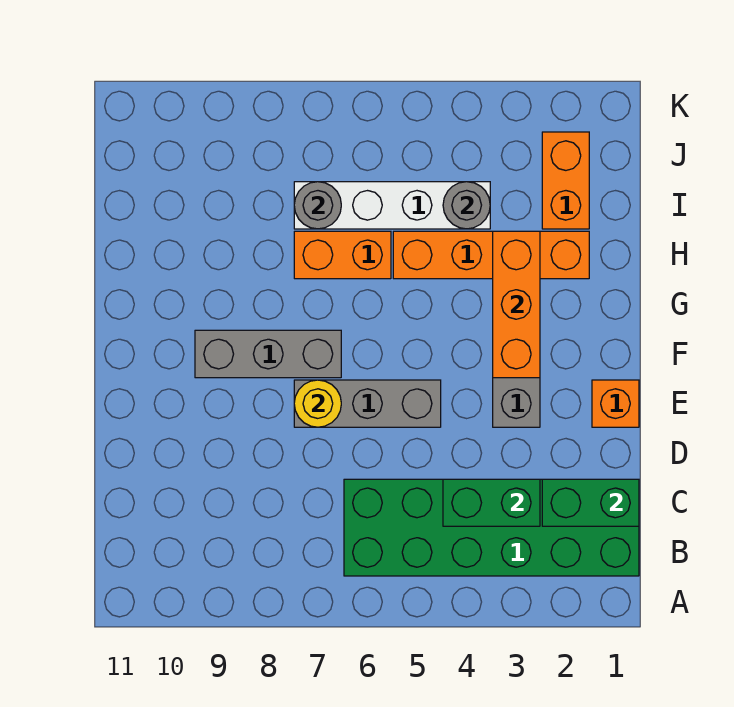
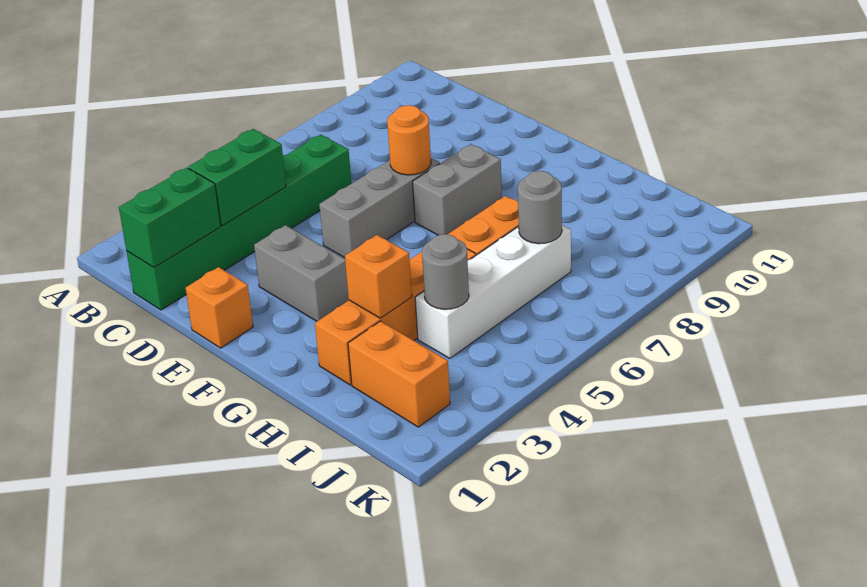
green brick B1:C6 level 1 -> green brick C1:C6 level 1
yellow round brick E7 level 2 -> orange round brick E7 level 2
orange brick F3:H3 level 2 -> orange brick H3 level 2
grey brick F7:F9 level 1 -> grey brick F7:F8 level 1

